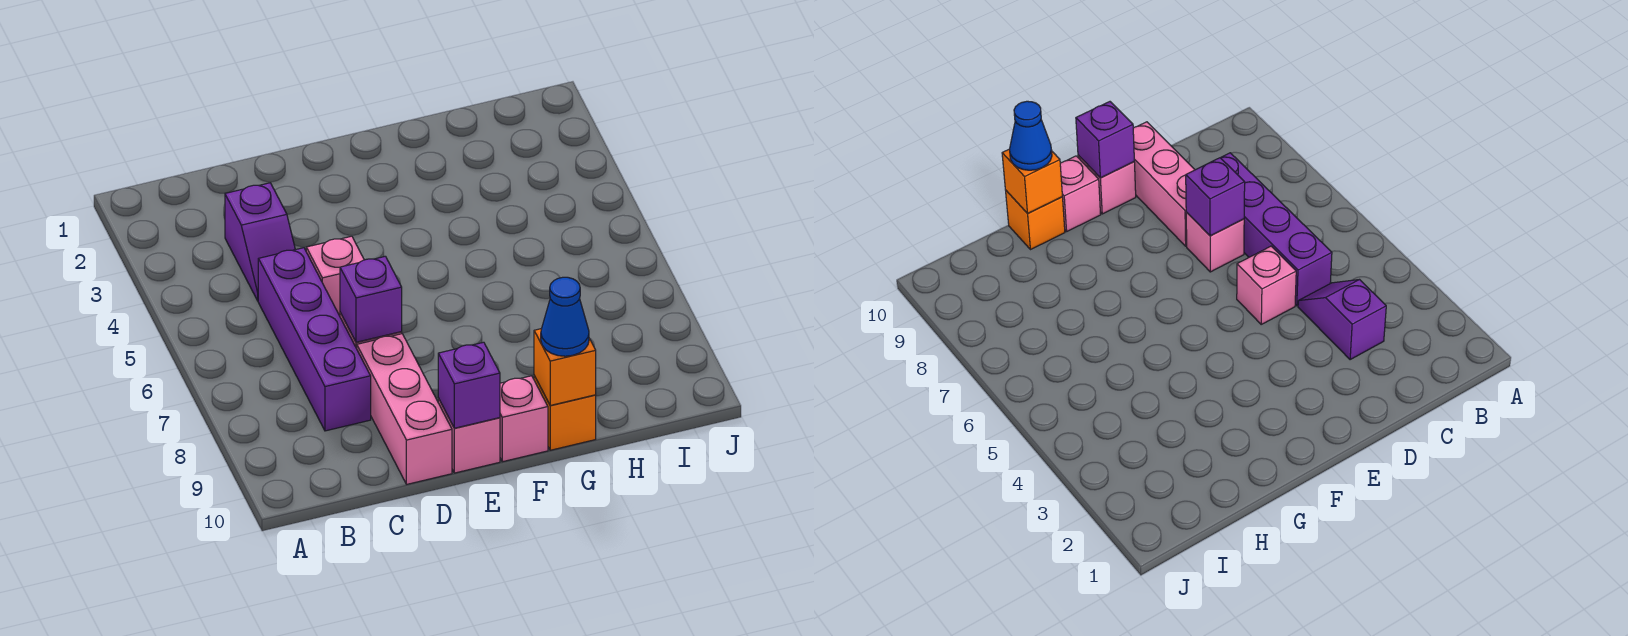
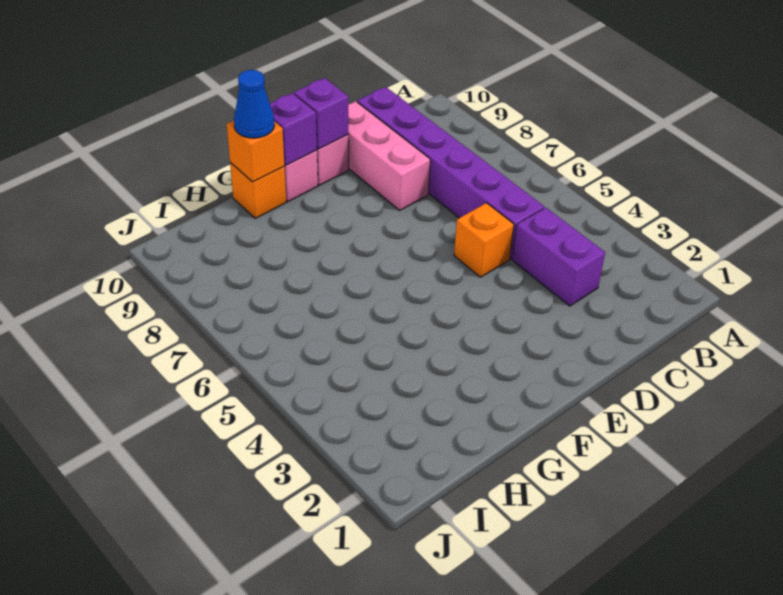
purple slope C3:C4 level 1 top 3 -> purple brick C3:C4 level 1
purple brick C5:C8 level 1 -> purple brick C5:C10 level 1
pink brick D5 level 1 -> orange brick D5 level 1
pink brick D7 level 1 -> none
purple brick D7 level 2 -> purple brick F10 level 2

